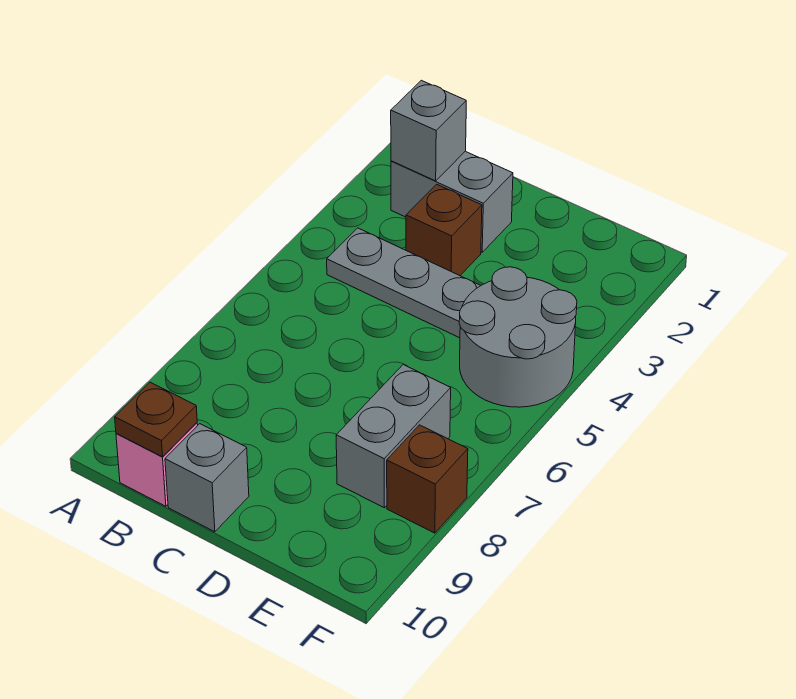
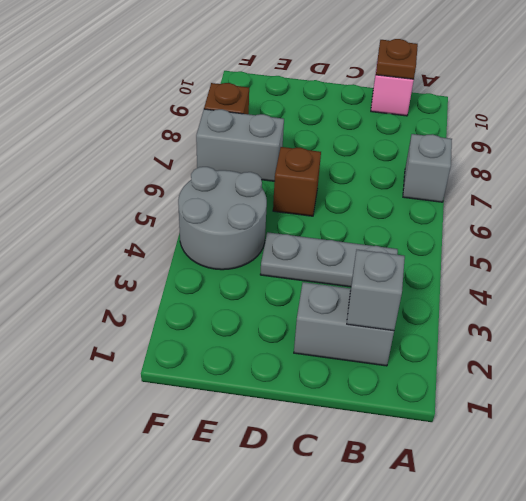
brown brick C3 level 1 -> brown brick D6 level 1
grey brick C10 level 1 -> grey brick A7 level 1
grey brick E7:E8 level 1 -> grey brick E7:F7 level 1

